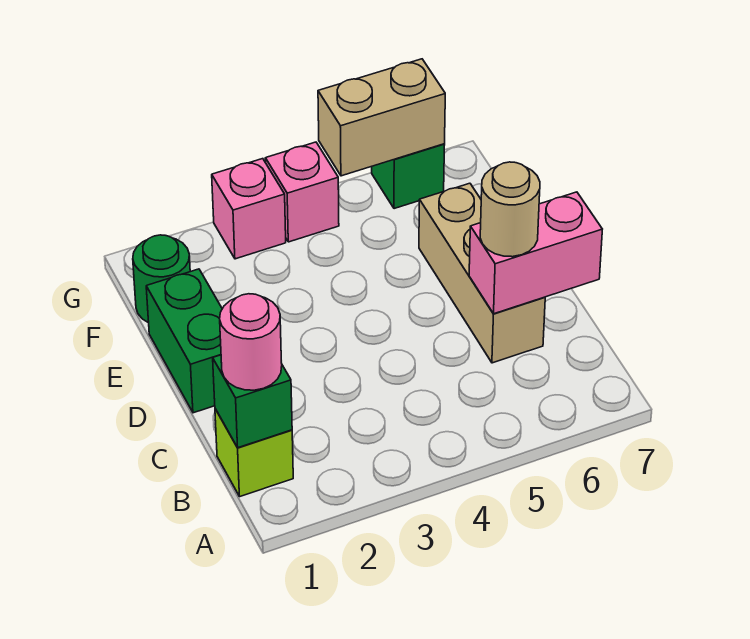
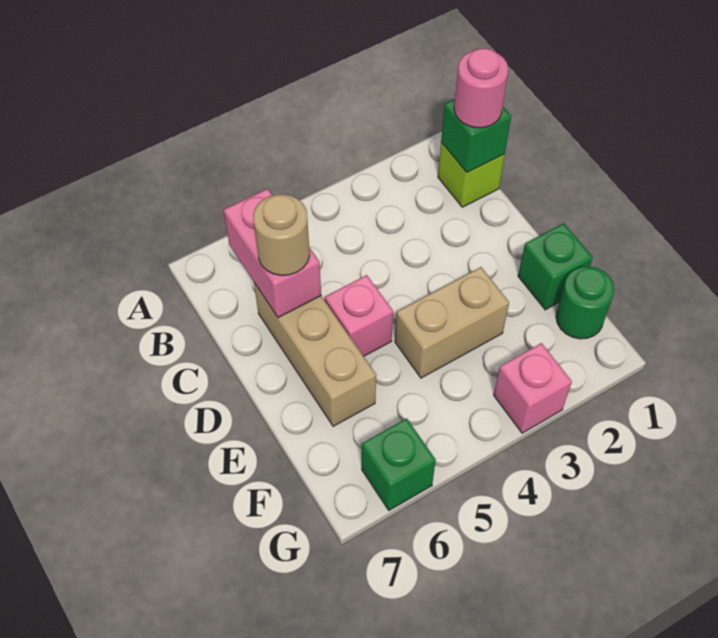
pink brick C6:C7 level 2 -> pink brick B6:C6 level 2
green brick D1:E1 level 1 -> green brick E1 level 1
pink brick G4 level 1 -> pink brick D5 level 1
tan brick G5:G6 level 2 -> tan brick E3:E4 level 1

